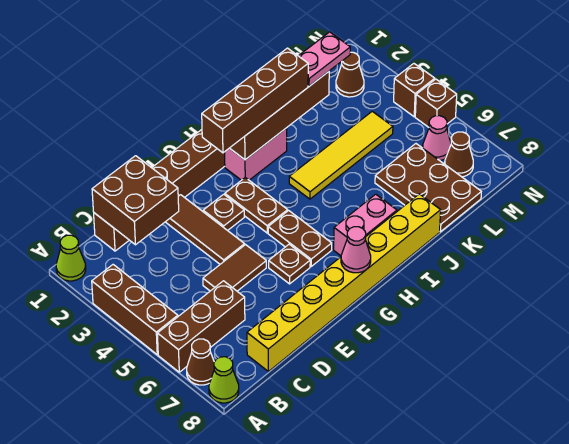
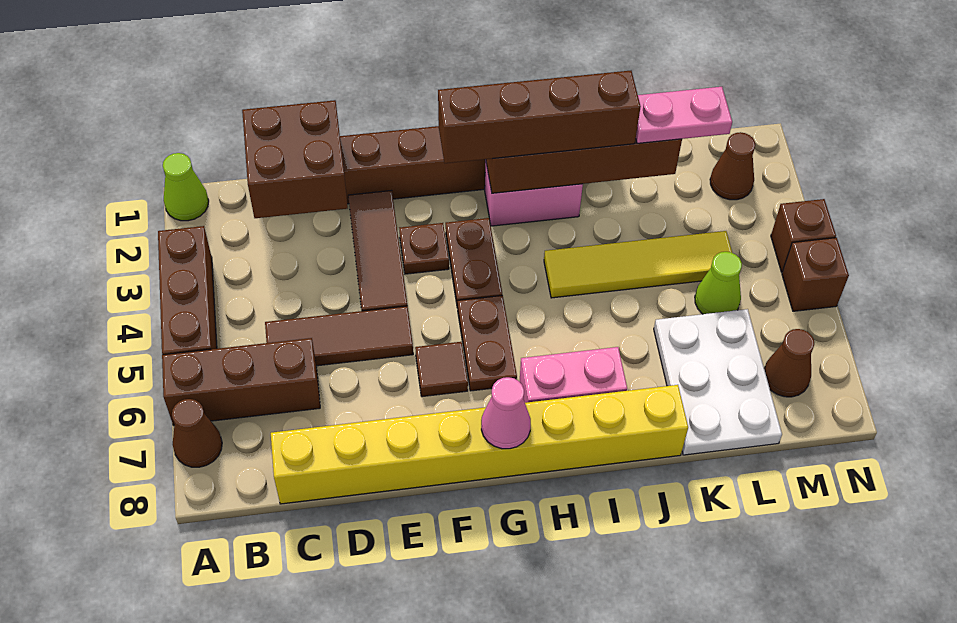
lime cone A8 level 1 -> lime cone L5 level 1
brown tile D5:E5 level 1 -> brown tile C5:E5 level 1
brown plate F6 level 1 -> brown tile F6 level 1
brown plate K6:L8 level 1 -> white plate K6:L8 level 1
pink cone M6 level 1 -> none

